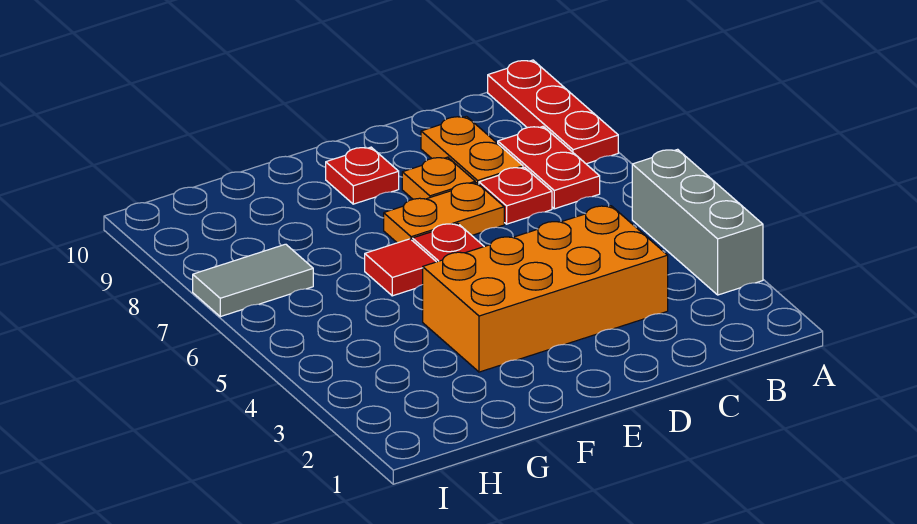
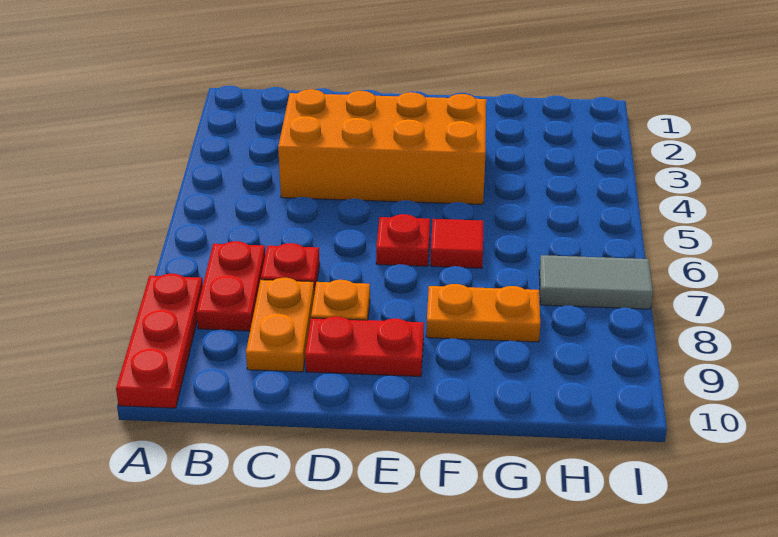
grey brick A3:A5 level 1 -> none
orange plate D7:E7 level 1 -> orange plate F8:G8 level 1
red plate E9 level 1 -> red plate D9:E9 level 1

